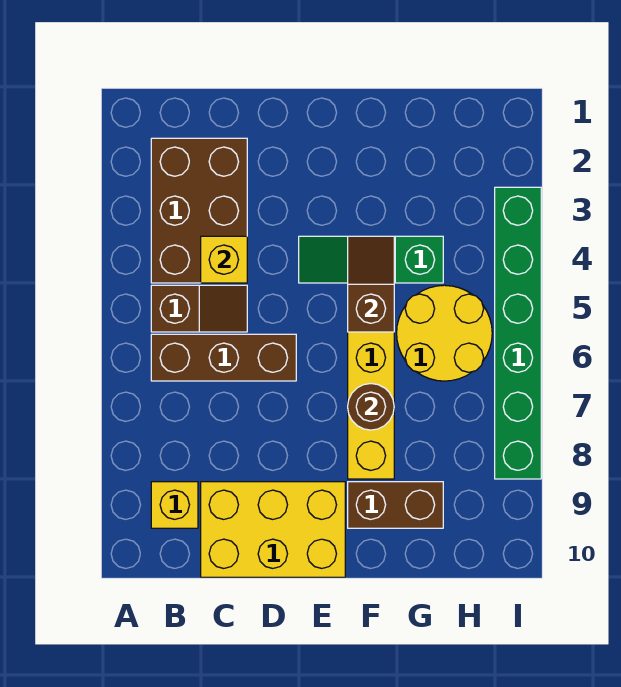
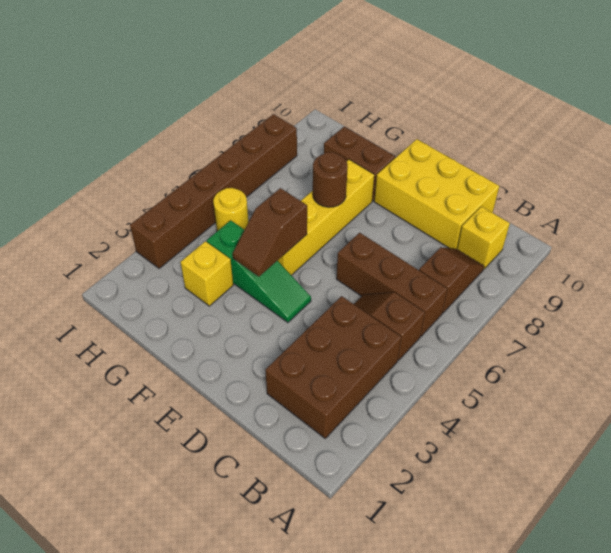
none -> brown slope B7:B8 level 1 top 7
yellow brick C4 level 2 -> yellow brick G3 level 1
yellow round brick G5:H6 level 1 -> yellow round brick H5 level 1
green brick I3:I8 level 1 -> brown brick I3:I8 level 1

